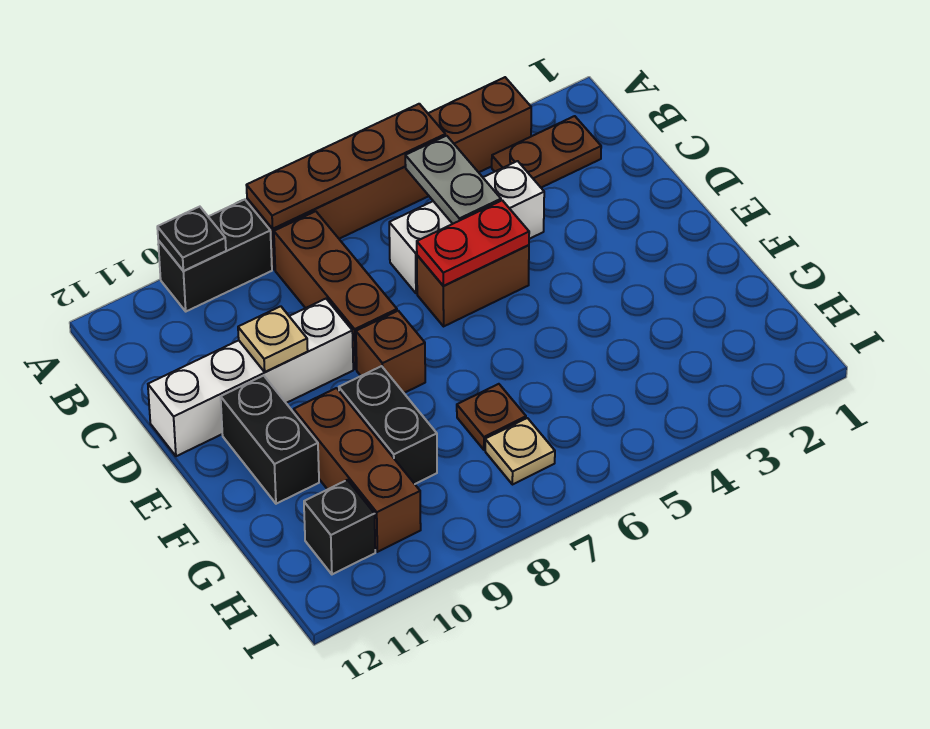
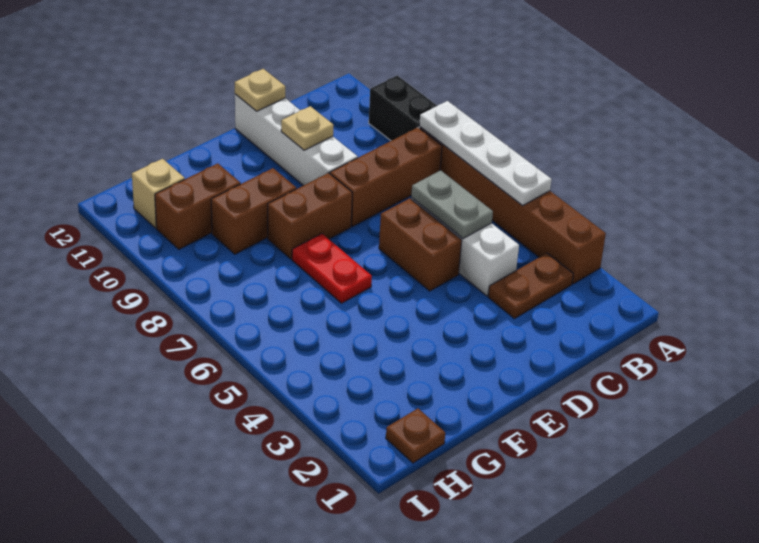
brown plate A5:A8 level 2 -> white plate A5:A8 level 2
black plate A10 level 2 -> none
brown plate B2:B3 level 1 -> brown plate B3:C3 level 1
grey plate B5:C5 level 2 -> grey plate C5:C6 level 2
red plate D5:D6 level 2 -> red plate F6:F7 level 1
brown brick E8 level 1 -> brown brick E8:F8 level 1
black brick E11:F11 level 1 -> none
black brick F9:G9 level 1 -> brown brick F9:G9 level 1
brown brick F10:H10 level 1 -> brown brick G10:H10 level 1
brown plate G7 level 1 -> brown plate H1 level 1
tan plate H7 level 1 -> tan plate D12 level 2
black brick H11 level 1 -> tan brick H11 level 1

